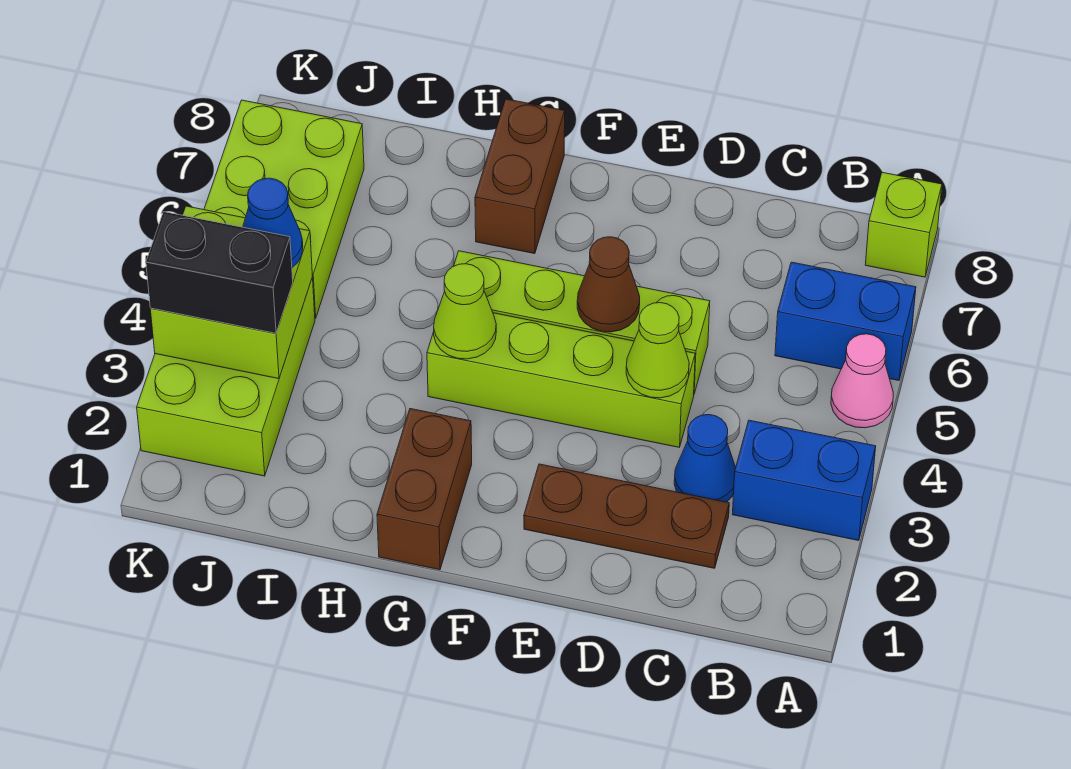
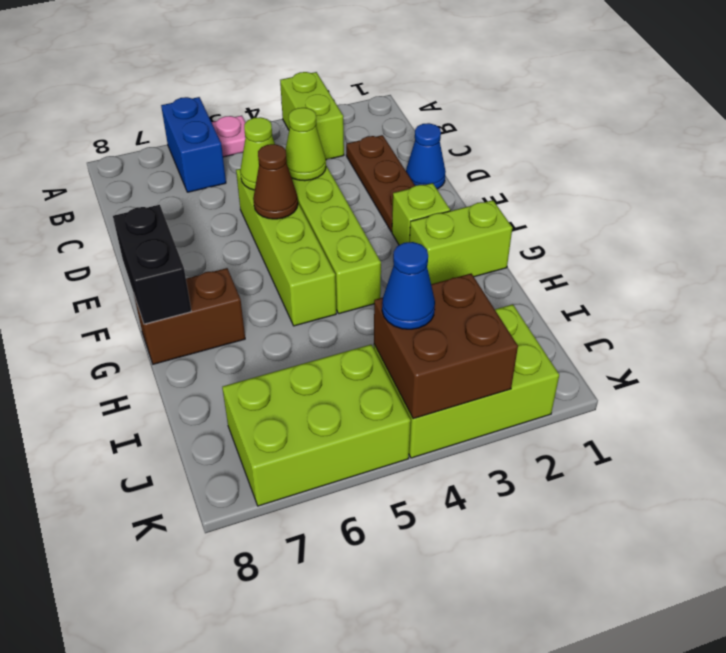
blue brick A3:B3 level 1 -> lime brick A3:B3 level 1
pink cone A5 level 1 -> pink plate A5 level 1
lime brick A8 level 1 -> lime brick F2 level 1
blue cone C3 level 1 -> blue cone D1 level 1
brown brick G1:G2 level 1 -> lime brick G1:G2 level 1
lime cone G4 level 2 -> lime cone D5 level 2
lime brick J3:K4 level 2 -> brown brick J3:K4 level 2
black brick J3:K3 level 3 -> black brick F8:G8 level 2

